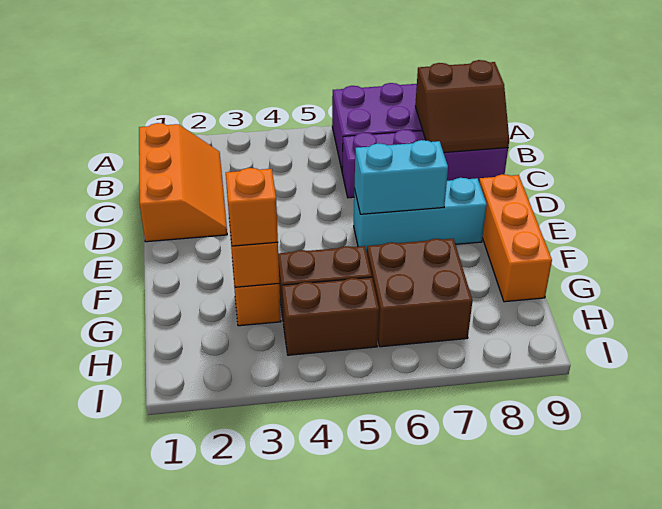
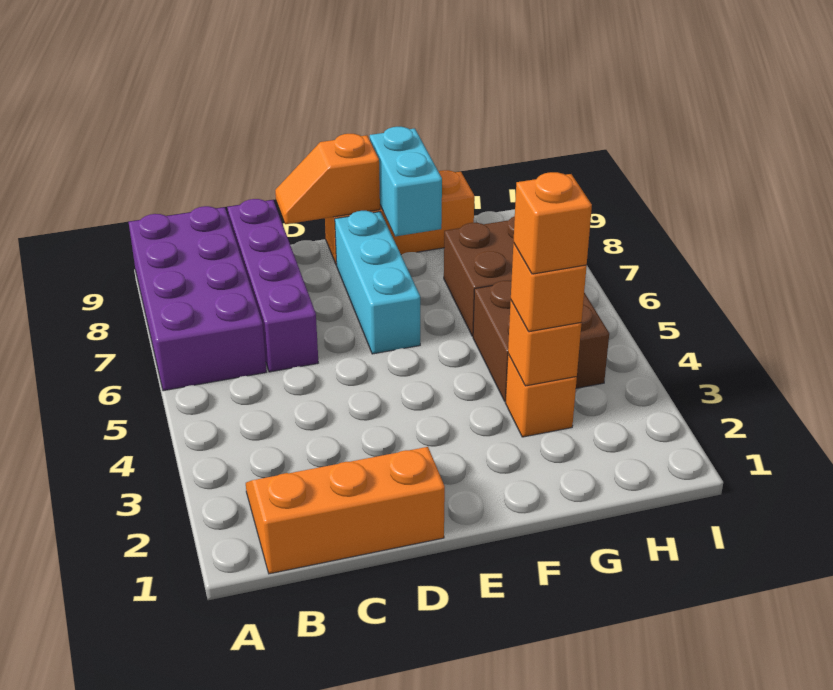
brown slope B8:C9 level 2 top B -> none
none -> orange slope D9:E9 level 2 top E
cyan brick E6:E7 level 2 -> cyan brick F8:F9 level 2
none -> orange brick G3 level 4

